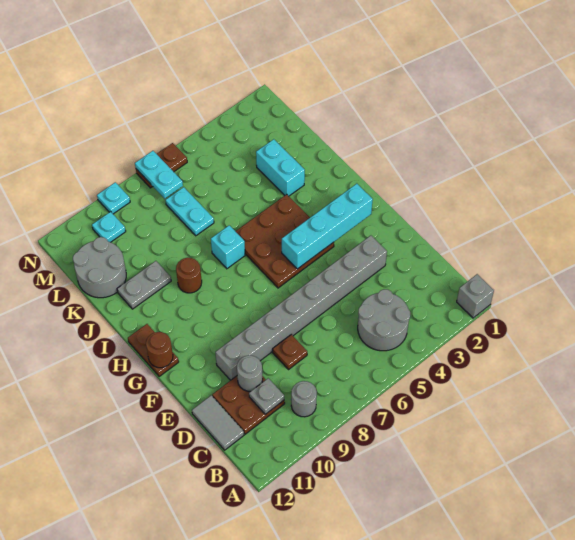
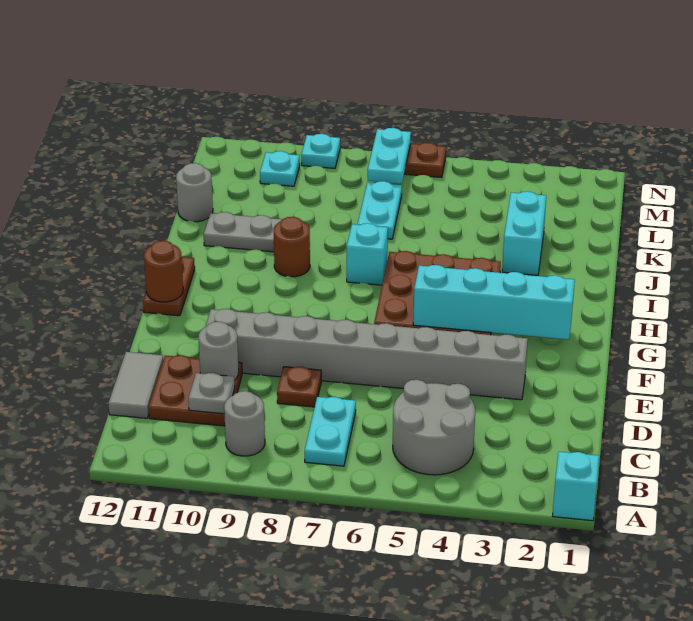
grey brick A1 level 1 -> cyan brick A1 level 1
none -> cyan plate B7:C7 level 1
grey round brick K11:L12 level 1 -> grey round brick K12 level 1

